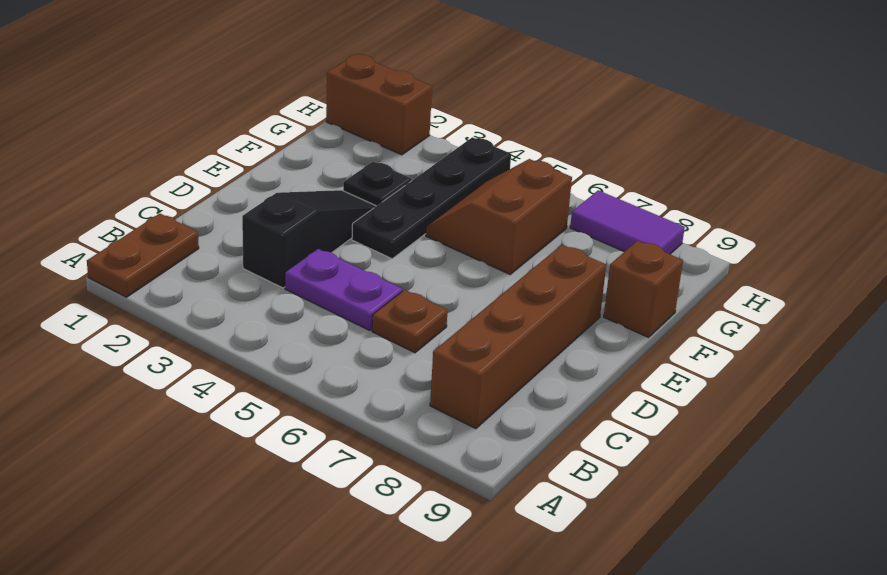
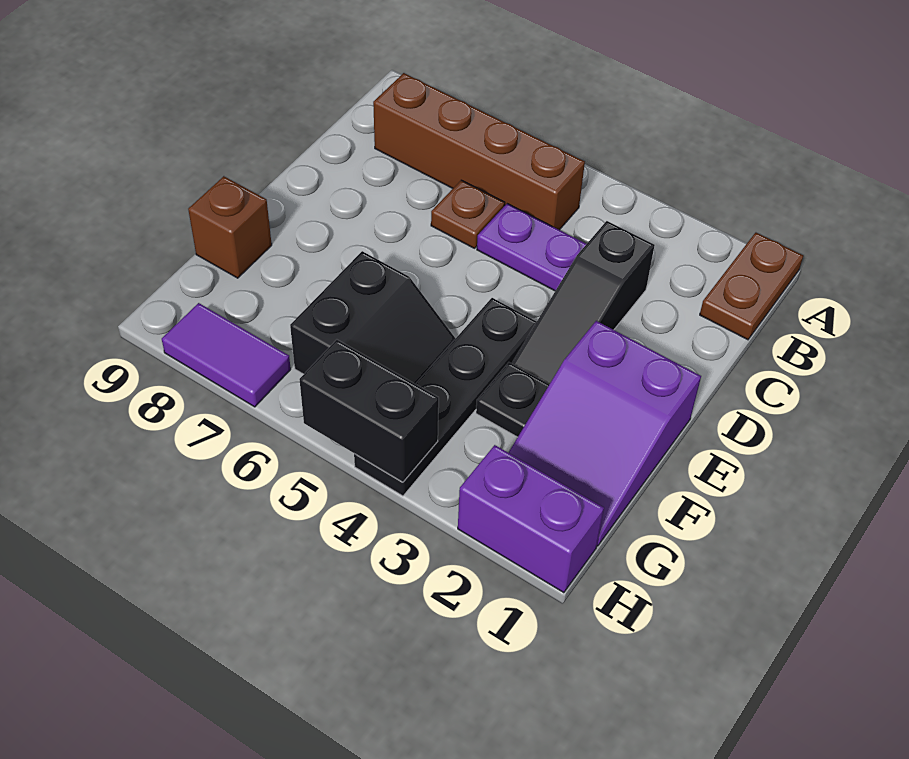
brown brick B8:E8 level 1 -> brown brick B5:B8 level 1
none -> purple slope E1:G2 level 1 top E
brown slope F5:G6 level 1 top 6 -> black slope F5:G6 level 1 top 6
brown brick H1:H2 level 1 -> purple brick H1:H2 level 1
none -> black brick H4:H5 level 2

